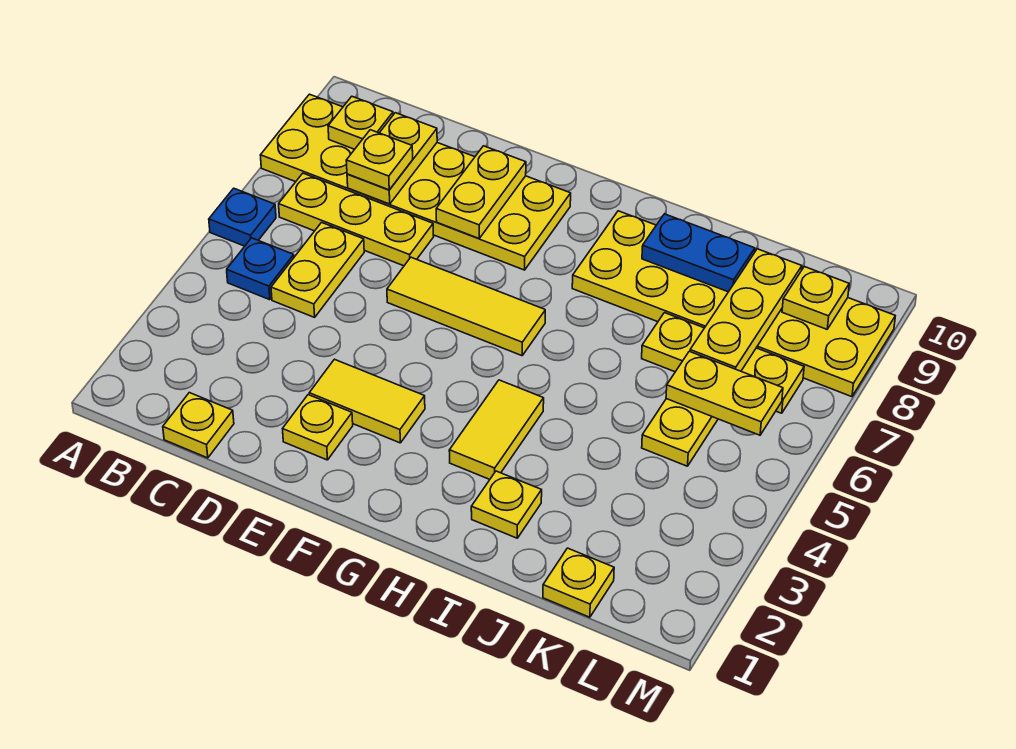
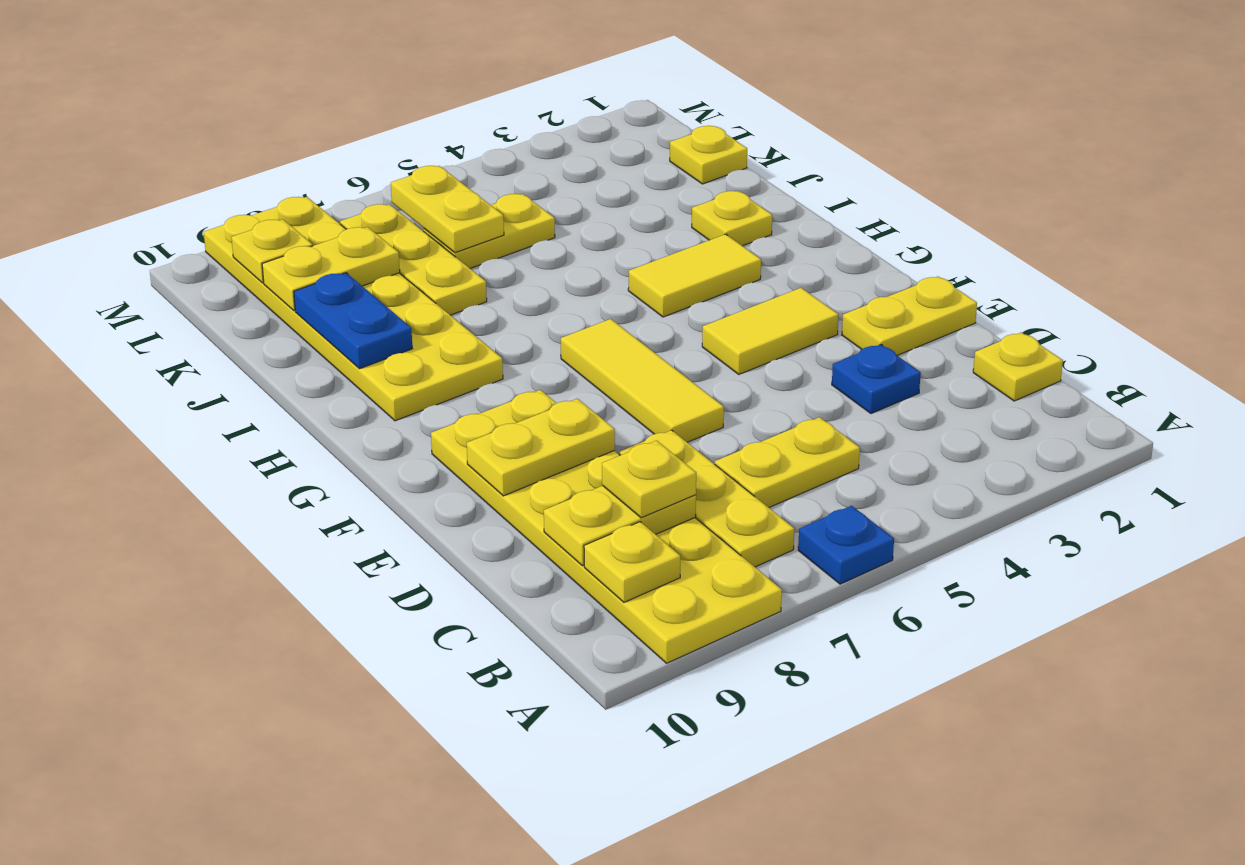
blue plate B5 level 1 -> blue plate D3 level 1
yellow plate E2 level 1 -> yellow plate E1:E2 level 1
yellow tile E3:F3 level 1 -> yellow tile F3:F4 level 1
yellow plate K7:K9 level 2 -> yellow plate K8:K9 level 2

